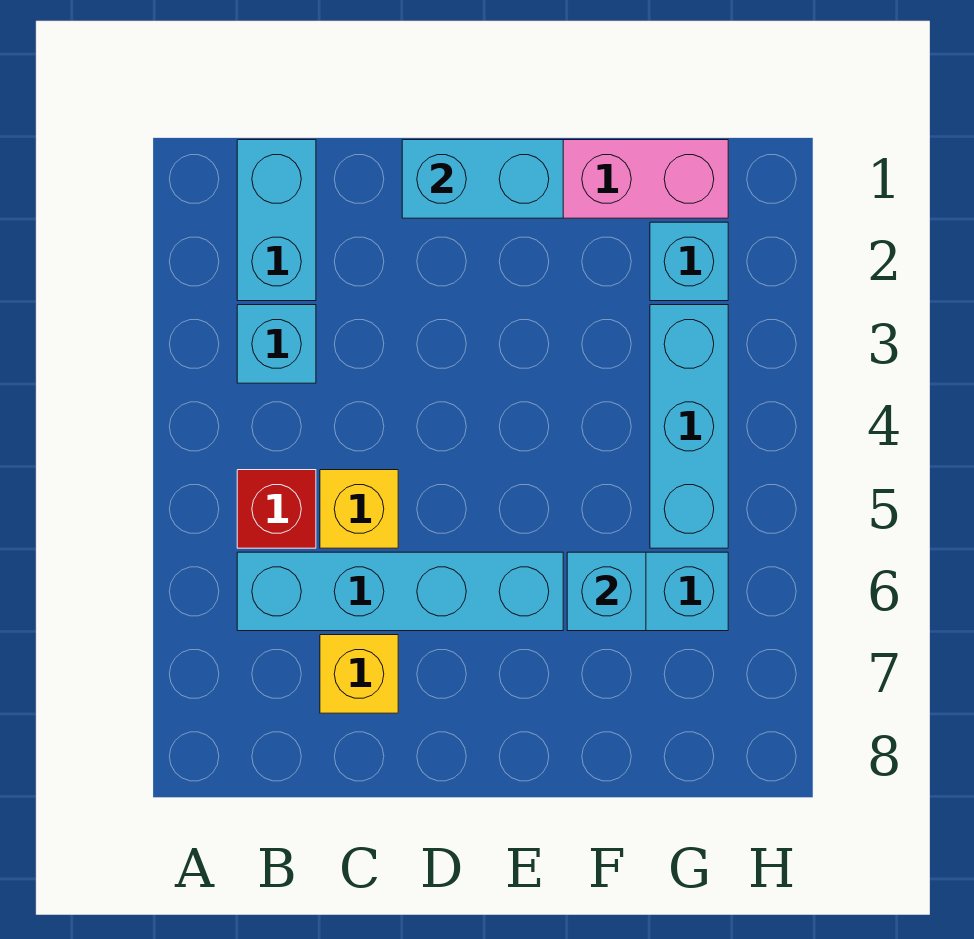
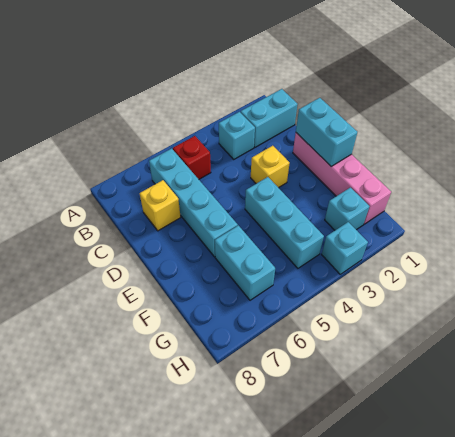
yellow brick C5 level 1 -> yellow brick D3 level 1
cyan brick F6 level 2 -> cyan brick H3 level 1
cyan brick G3:G5 level 1 -> cyan brick E4:G4 level 1

